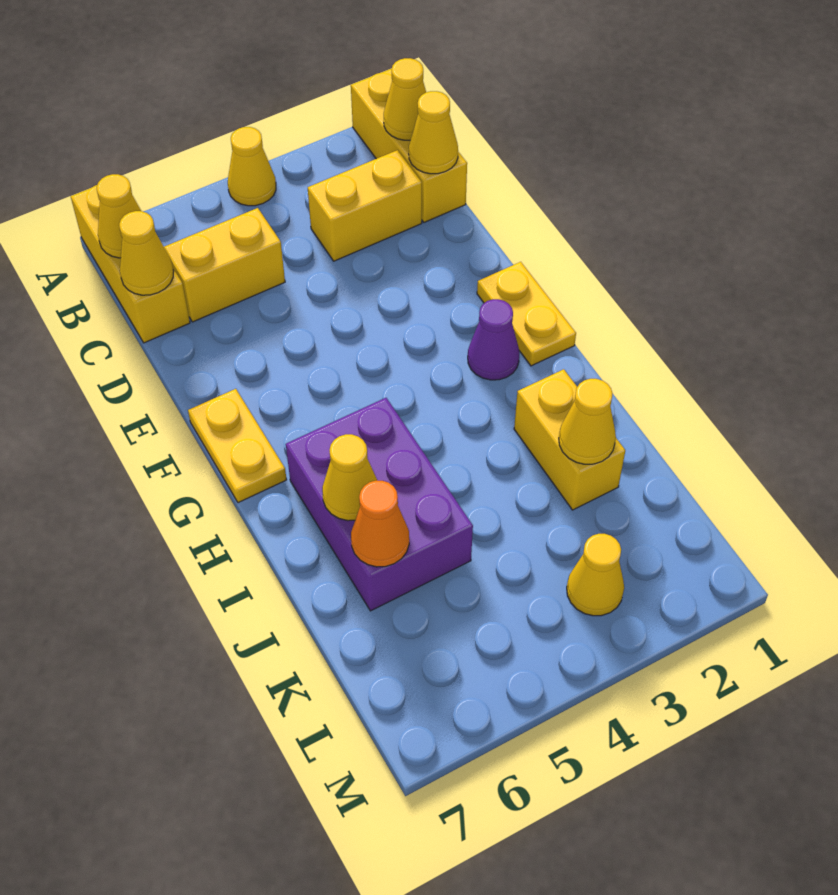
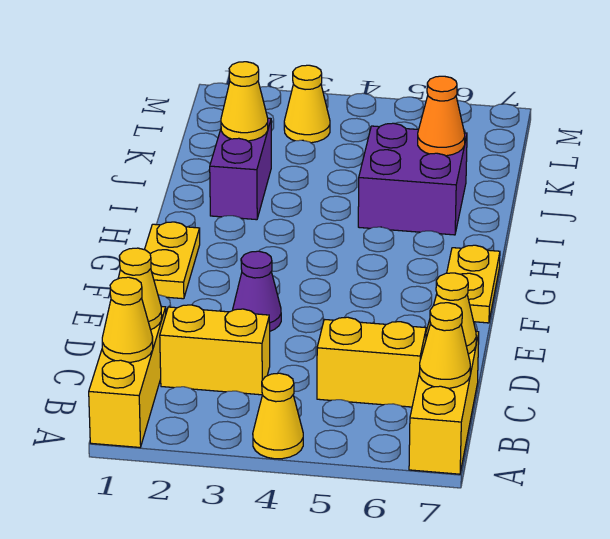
purple cone G2 level 1 -> purple cone E3 level 1
purple brick H5:J6 level 1 -> purple brick I5:J6 level 1
yellow brick I2:J2 level 1 -> purple brick I2:J2 level 1
yellow cone I6 level 2 -> none

